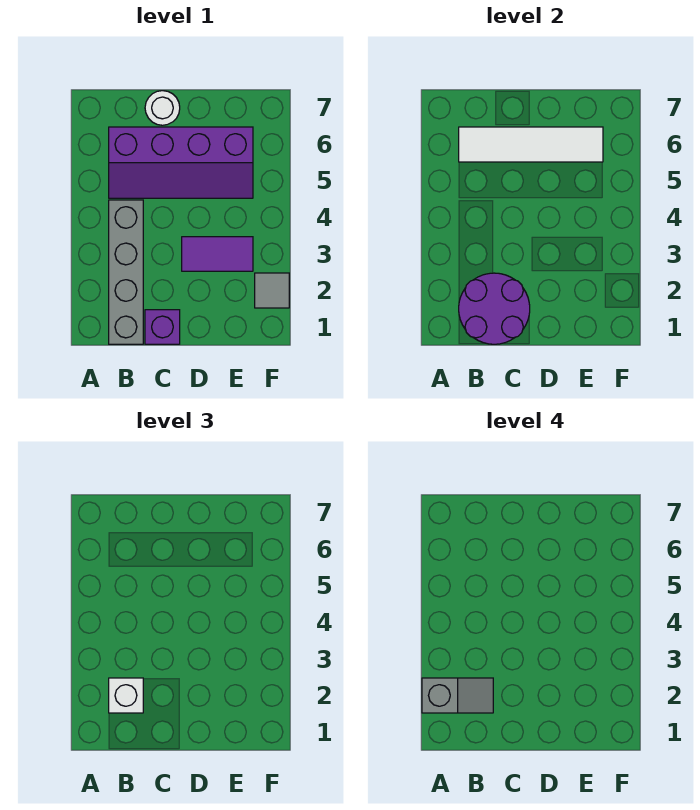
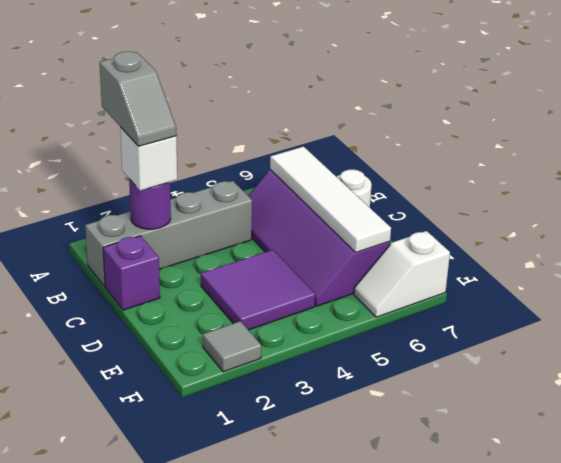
purple round brick B1:C2 level 2 -> purple round brick B2 level 2
purple tile D3:E3 level 1 -> purple tile D3:E4 level 1
none -> white slope F6:F7 level 1 top 7

